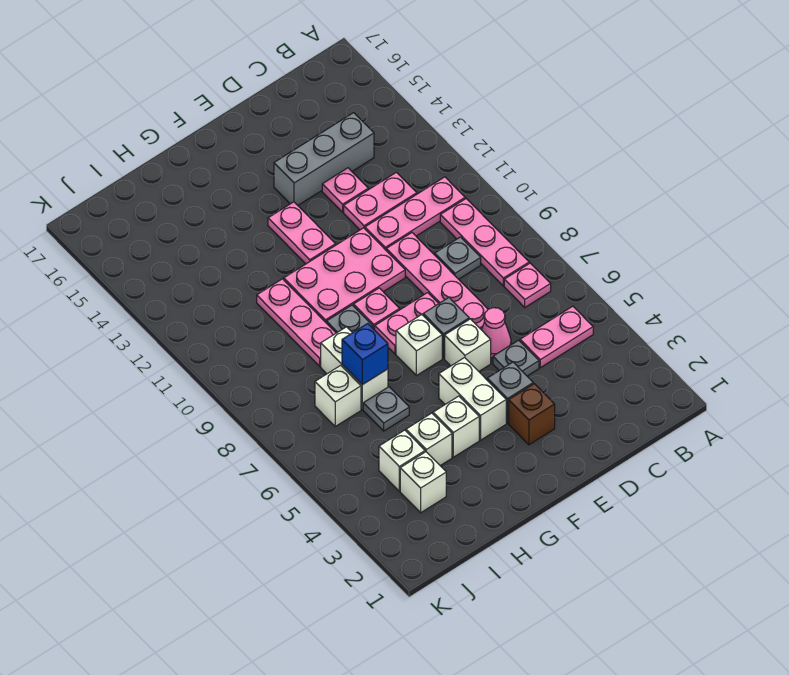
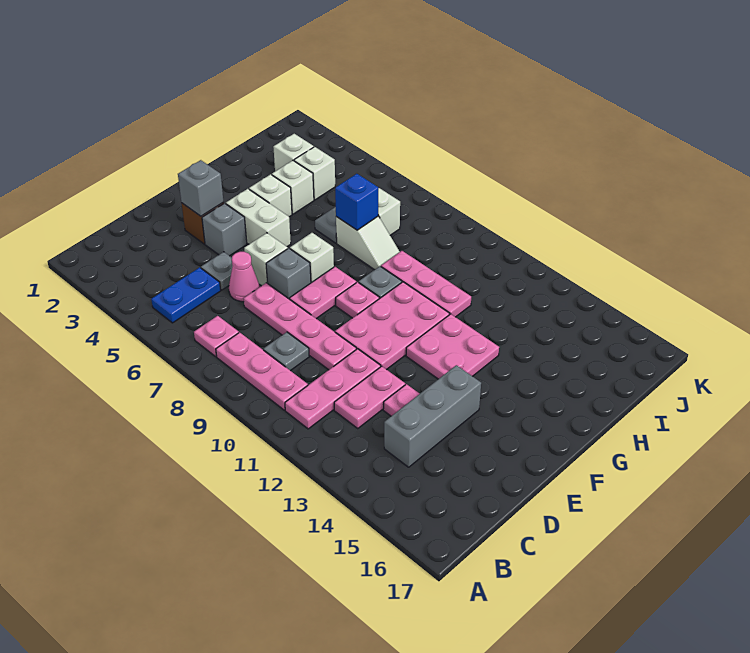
pink plate B5:C5 level 1 -> blue plate B5:C5 level 1
none -> grey brick E3 level 2
pink plate F12:F13 level 1 -> pink plate F12:G13 level 1
white brick H7:H8 level 1 -> white slope H7:H8 level 1 top 7

